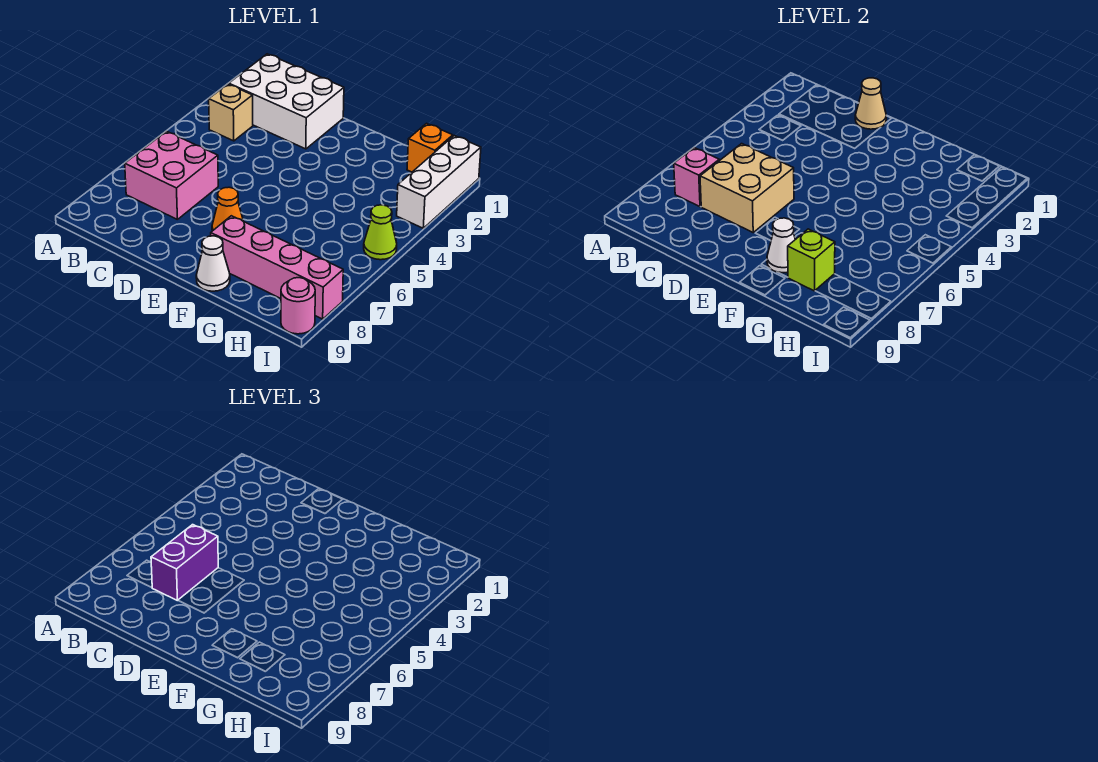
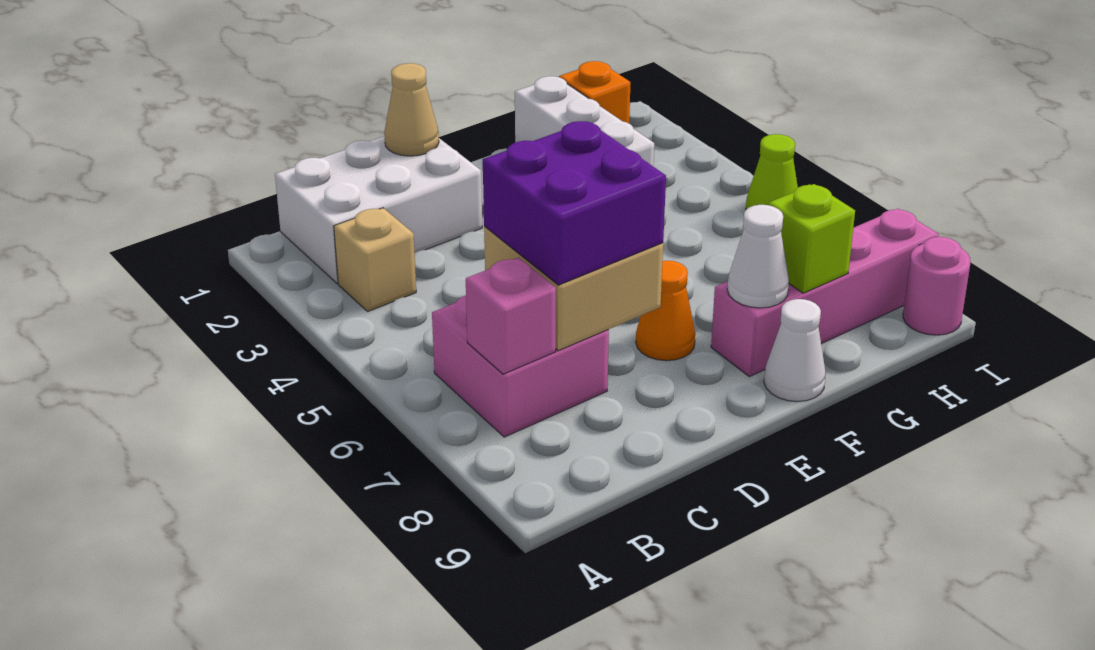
purple brick C6:C7 level 3 -> purple brick C6:D7 level 3
white brick I1:I3 level 1 -> white brick G1:G3 level 1

